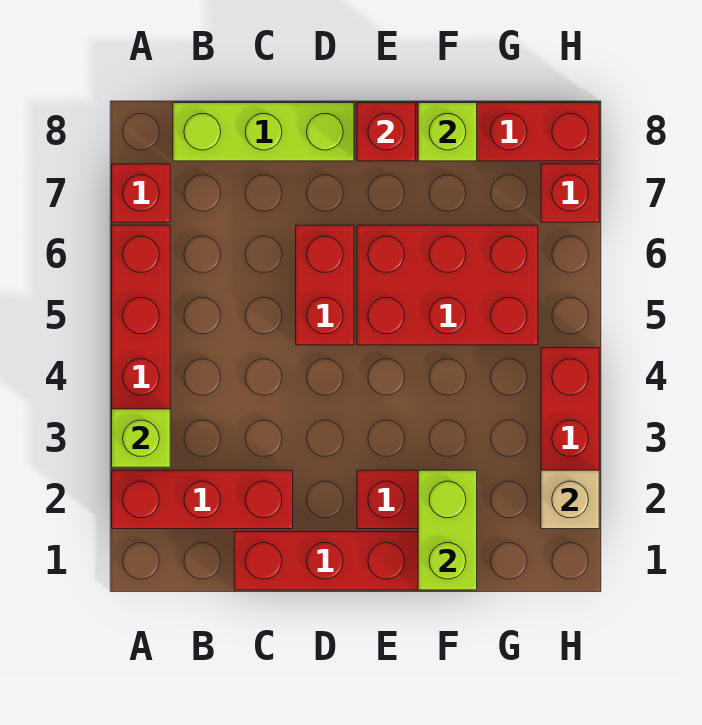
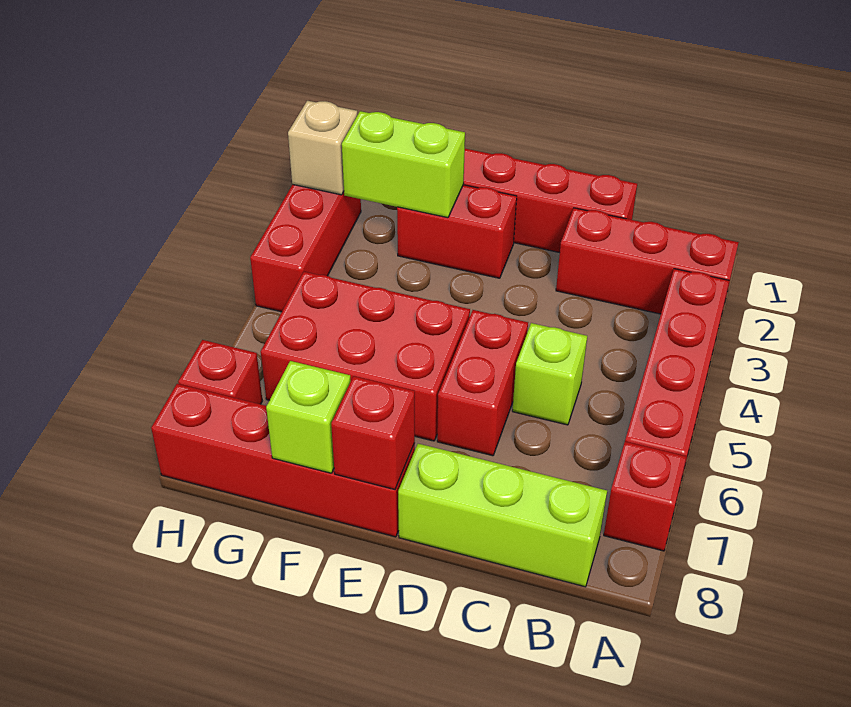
lime brick A3 level 2 -> lime brick C5 level 1
lime brick F1:F2 level 2 -> lime brick F2:G2 level 2

